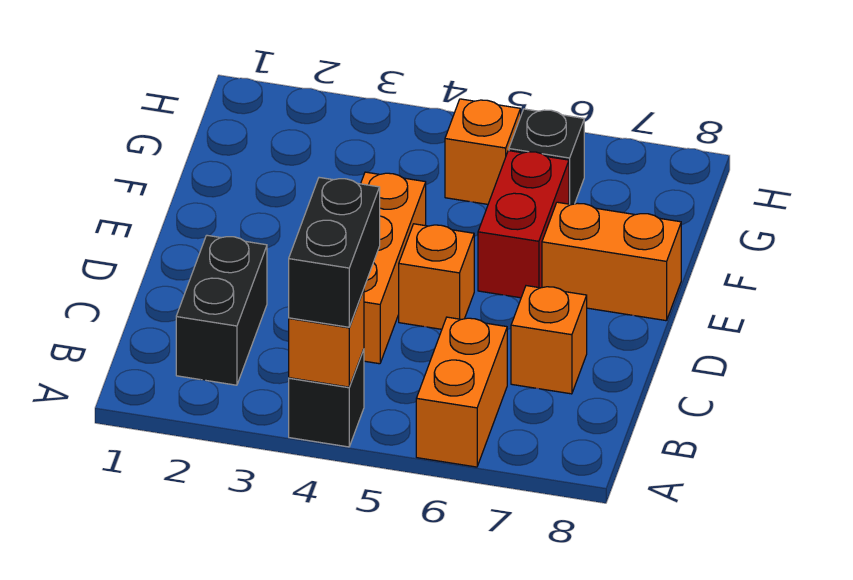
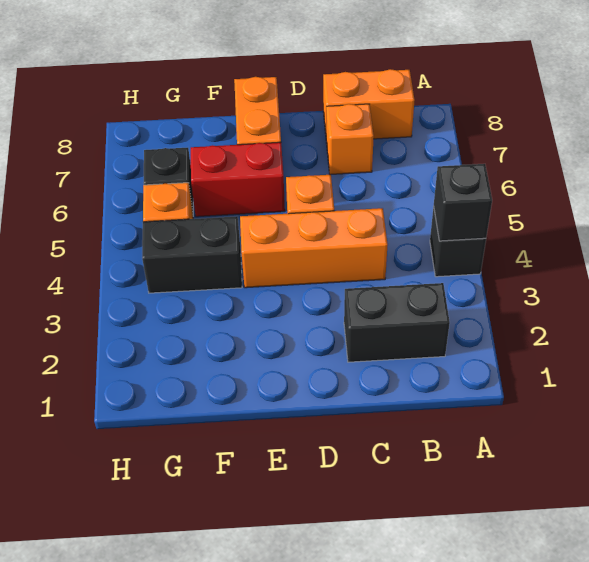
orange brick A4 level 2 -> black brick A4 level 2
black brick A4:B4 level 3 -> black brick F4:G4 level 1
orange brick A6:B6 level 1 -> orange brick B8:C8 level 1

